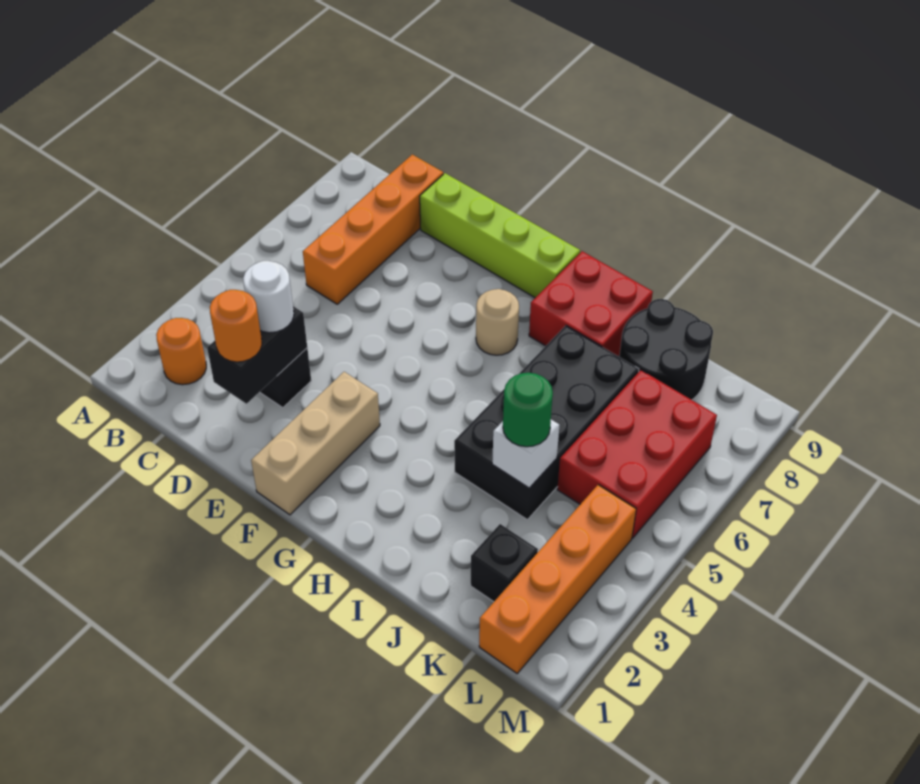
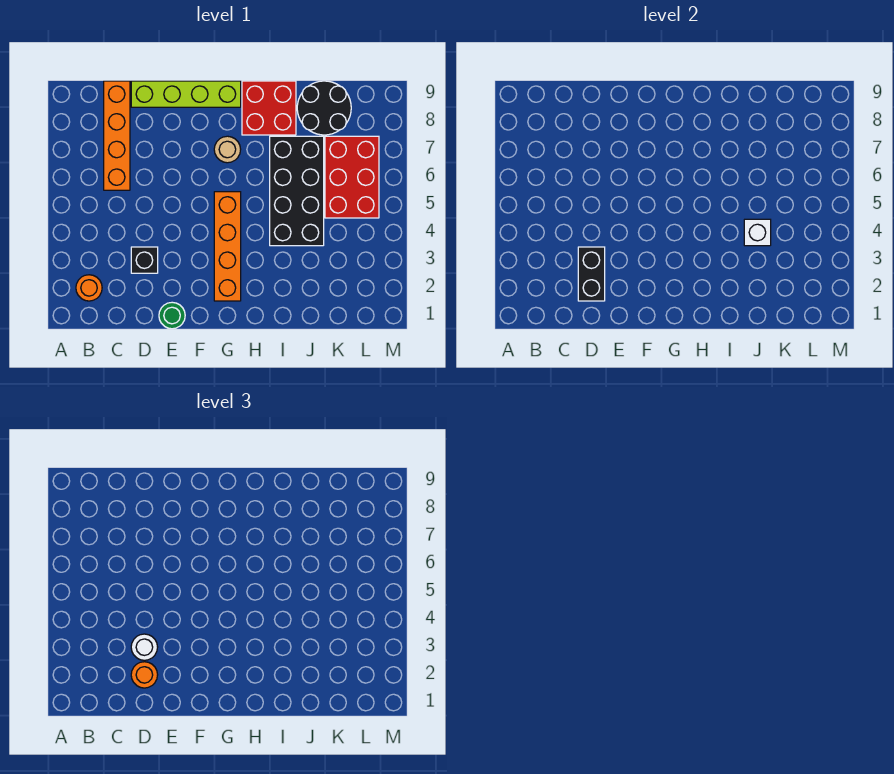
tan brick F1:F3 level 1 -> none
green round brick J4 level 3 -> green round brick E1 level 1
black brick K2 level 1 -> none
orange brick L1:L4 level 1 -> orange brick G2:G5 level 1

